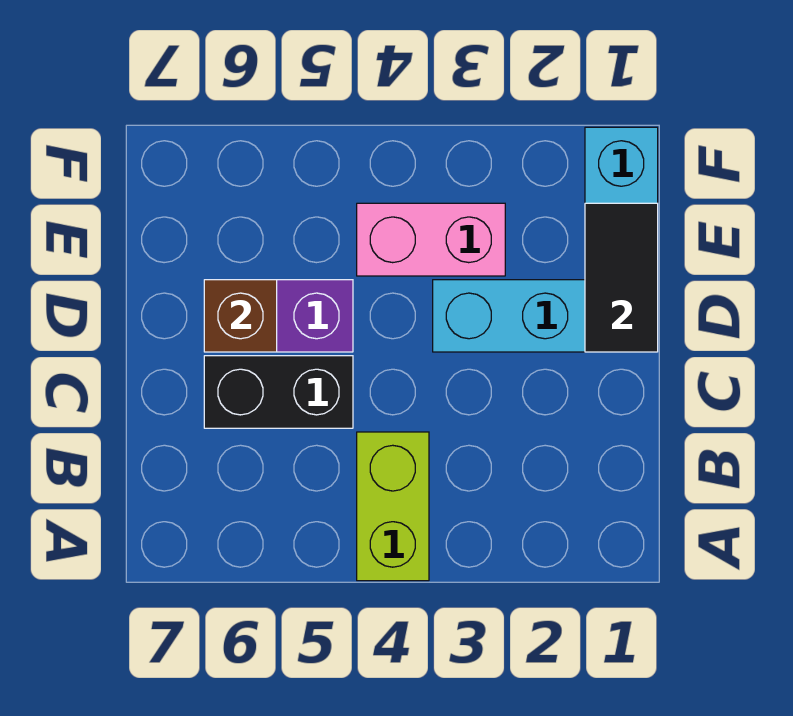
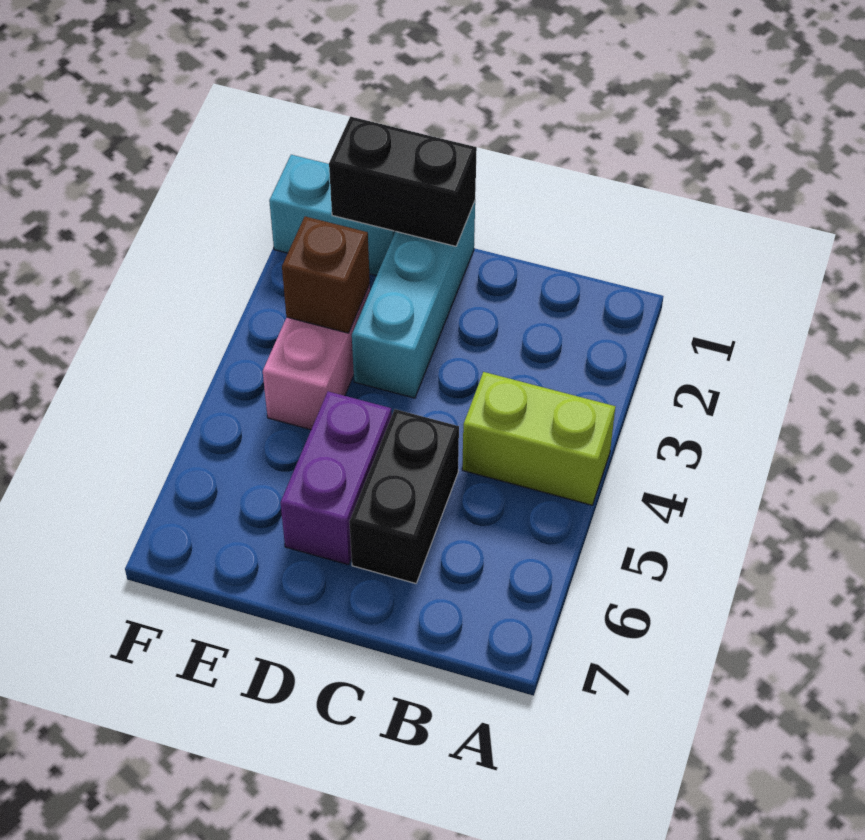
black tile D1:E1 level 2 -> black brick D1:E1 level 2
brown brick D6 level 2 -> brown brick E3 level 2

